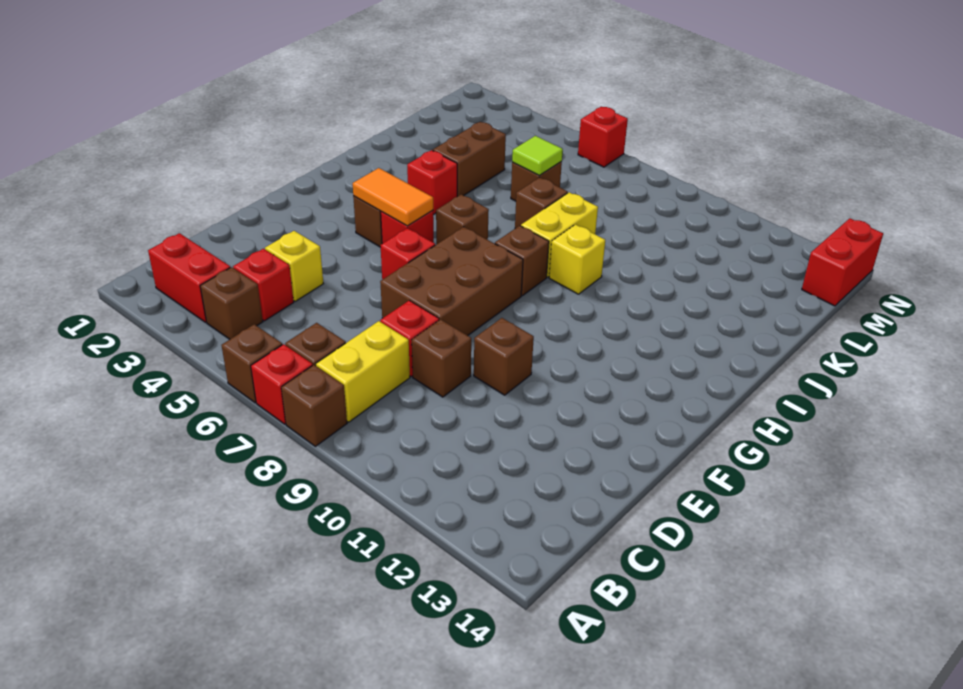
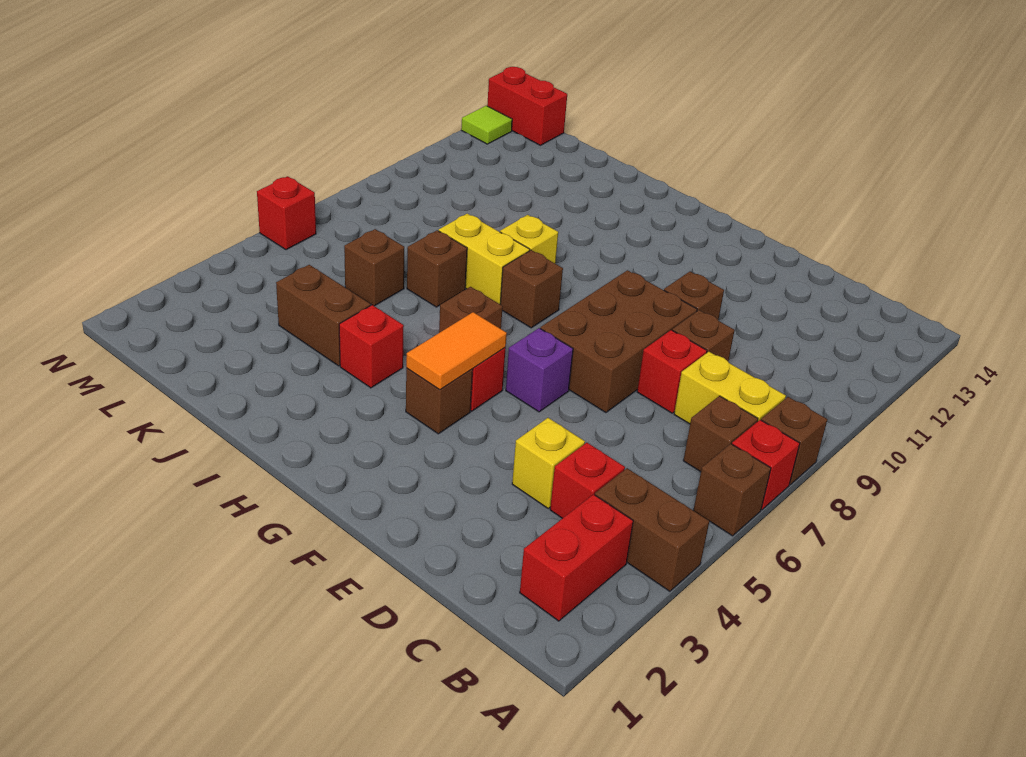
brown brick B4 level 1 -> brown brick A4:B4 level 1
brown brick E7:G8 level 1 -> brown brick E7:F9 level 1
red brick F6 level 1 -> purple brick F6 level 1
lime tile K6 level 2 -> lime tile N13 level 1

